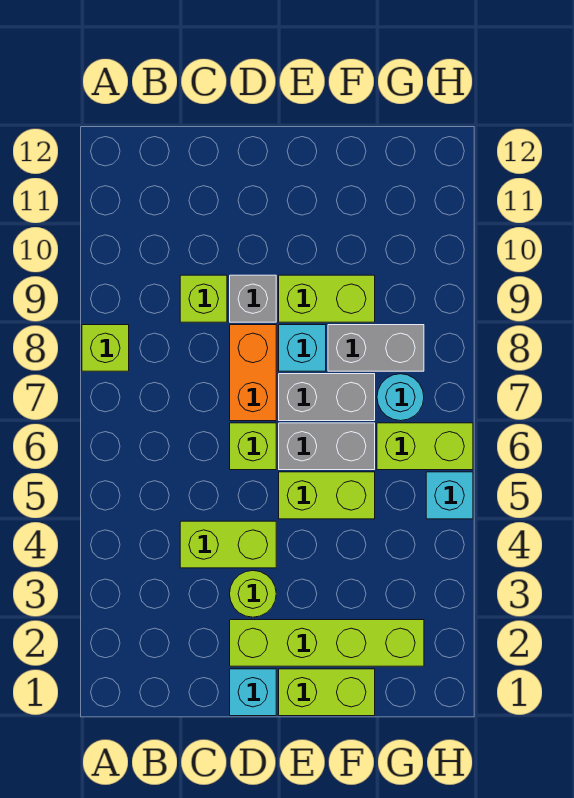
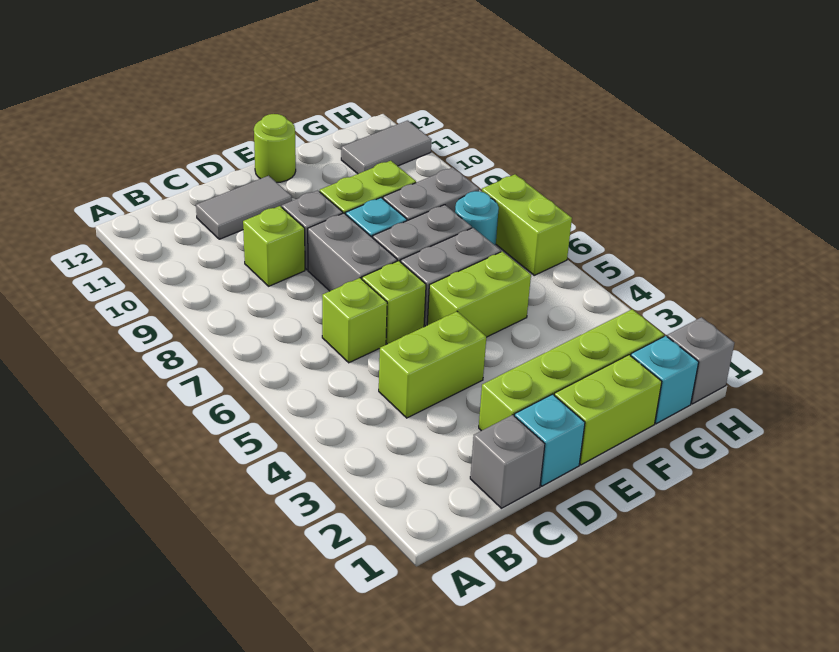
lime brick A8 level 1 -> lime brick C6 level 1
none -> grey brick C1 level 1
none -> grey tile C11:D11 level 1
lime round brick D3 level 1 -> lime round brick E12 level 1
orange brick D7:D8 level 1 -> grey brick D7:D8 level 1
lime brick G6:H6 level 1 -> lime brick H6:H7 level 1
none -> grey tile G11:H11 level 1
none -> grey brick H1 level 1
cyan brick H5 level 1 -> cyan brick G1 level 1

